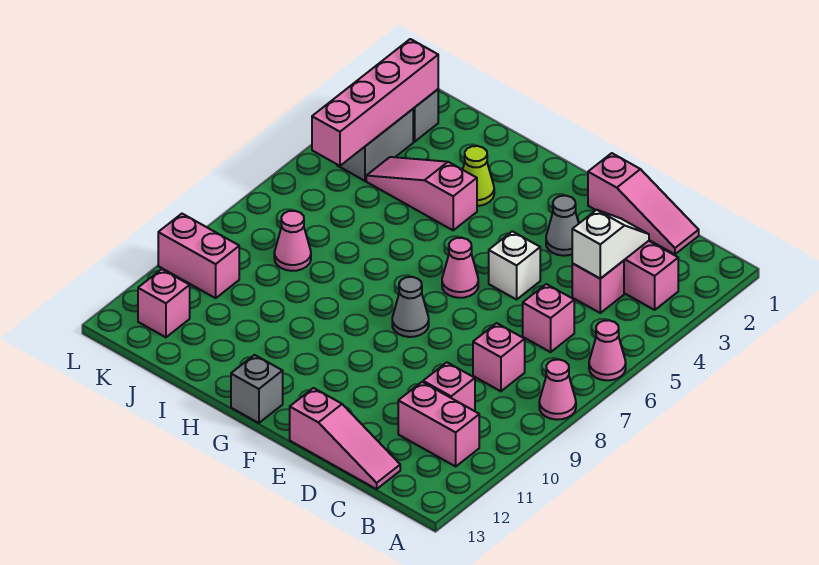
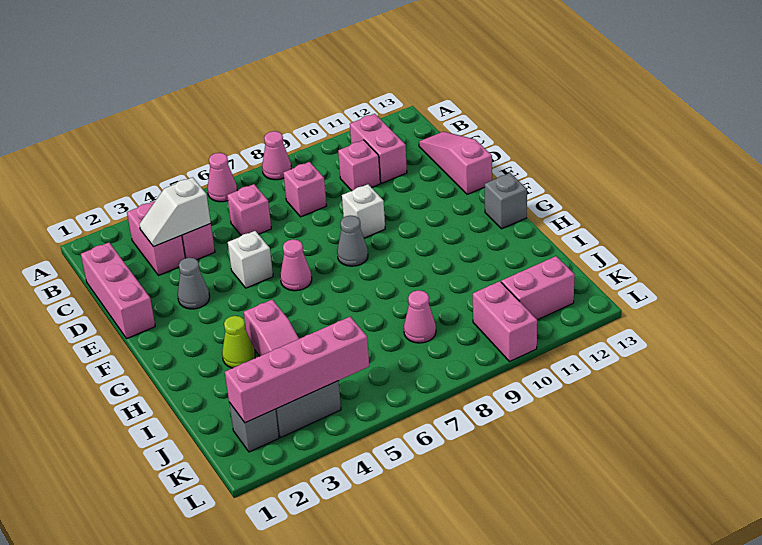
pink slope C1:E1 level 1 top E -> pink brick C1:E1 level 1
none -> white brick E9 level 1
pink brick K12 level 1 -> pink brick K11:K12 level 1

